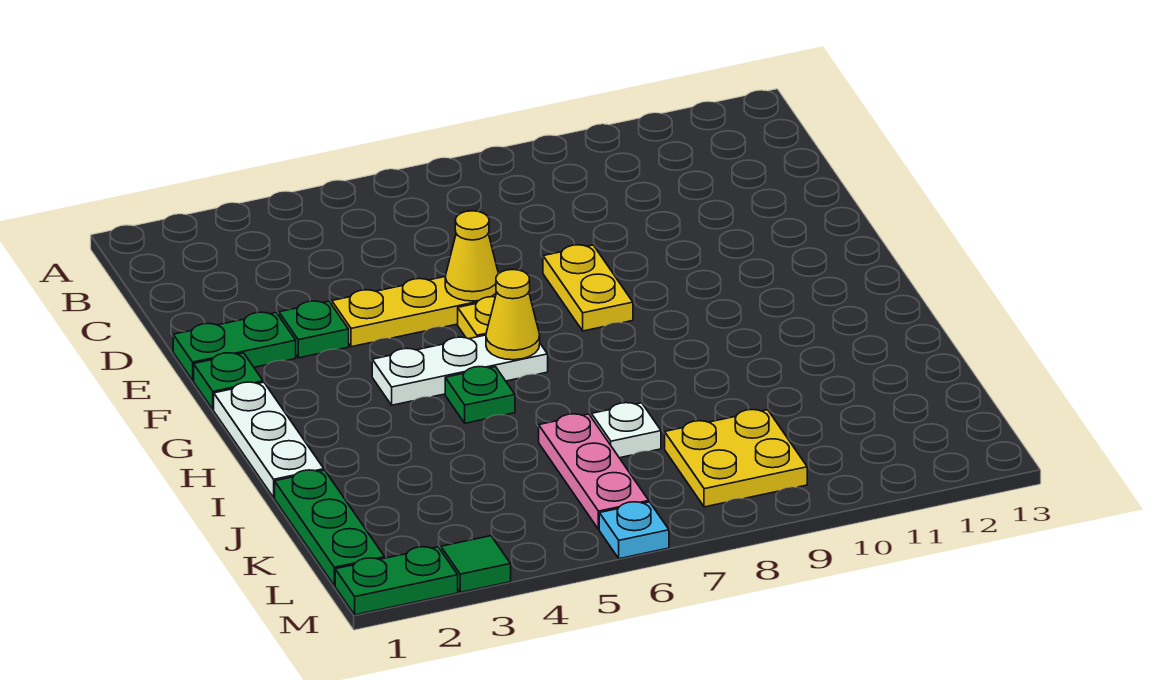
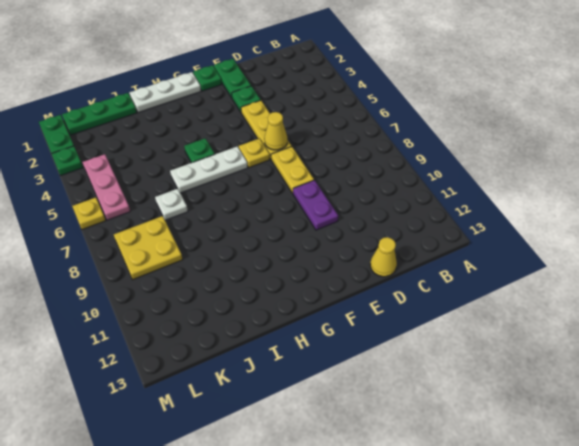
yellow plate E8:F8 level 1 -> yellow plate E7:E8 level 1
none -> purple plate E9:E10 level 1
white plate G4:G6 level 1 -> white plate G6:I6 level 1
yellow cone G6 level 2 -> yellow cone D13 level 1
pink plate J6:L6 level 1 -> pink plate L4:L6 level 1
green tile M3 level 1 -> green plate M3 level 1
cyan plate M6 level 1 -> yellow plate M6 level 1

